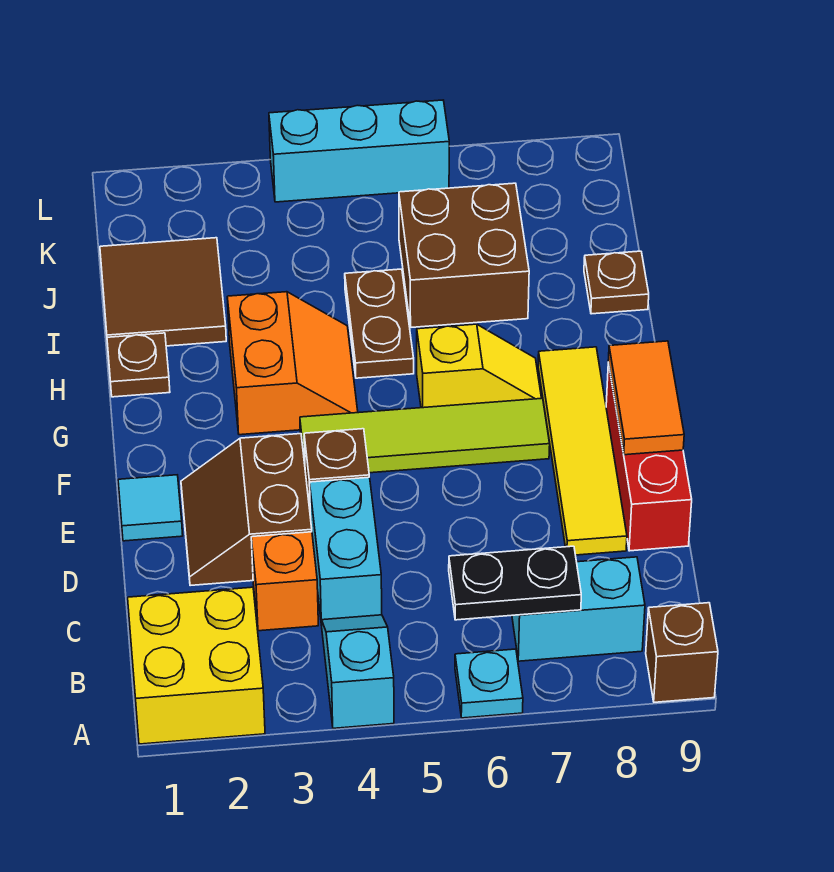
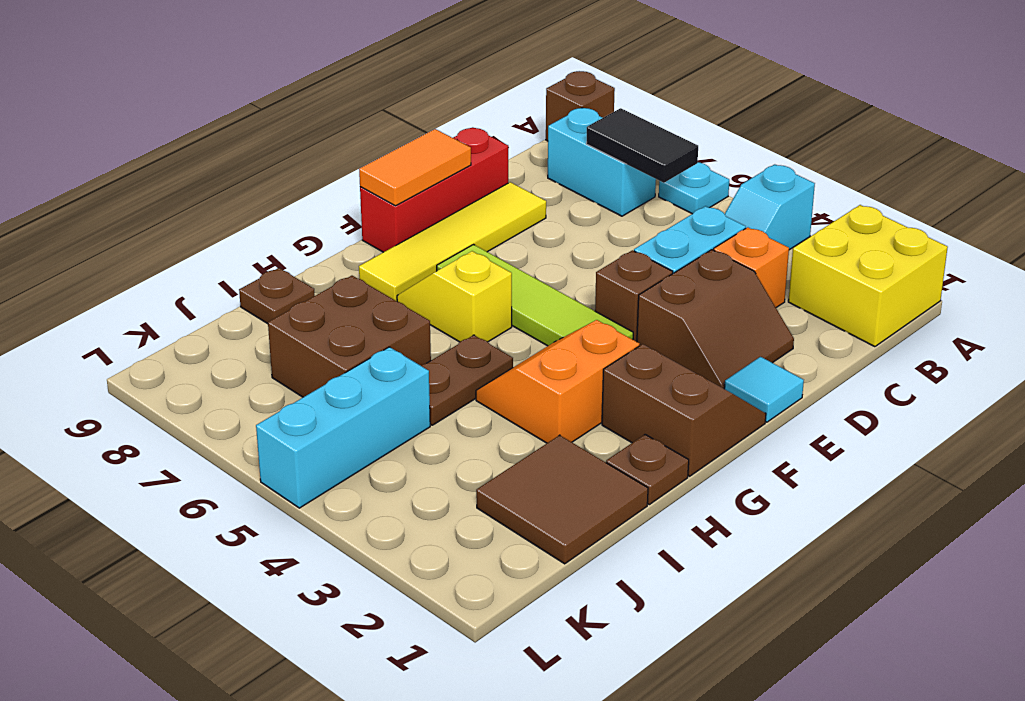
black plate B6:B7 level 2 -> black tile B6:B7 level 2
none -> brown slope F1:G2 level 1 top G
cyan brick L4:L6 level 1 -> cyan brick J5:L5 level 1

